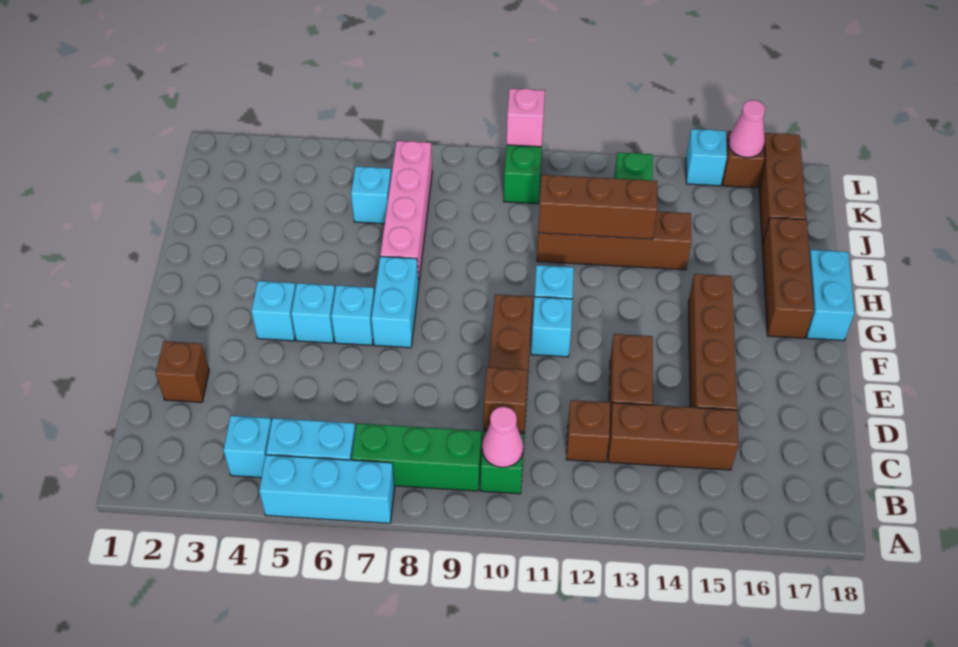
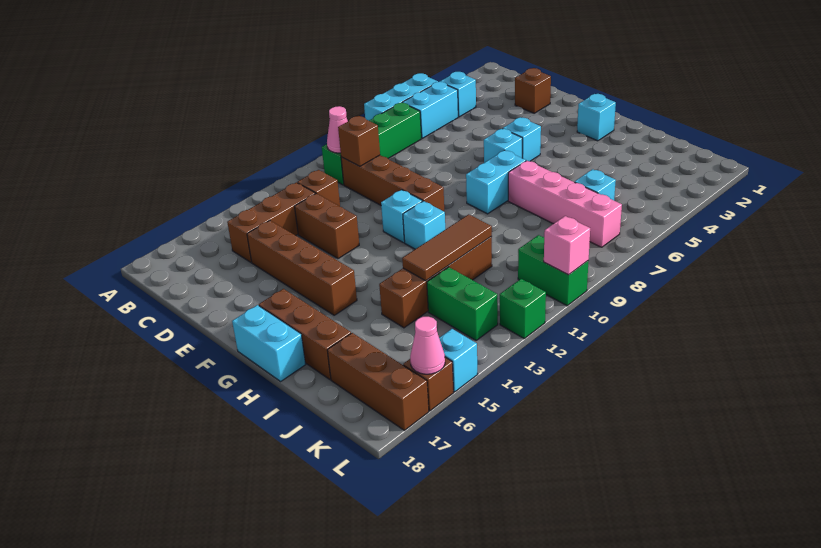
cyan brick F4 level 1 -> cyan brick G2 level 1
cyan brick F7:G7 level 1 -> cyan brick G7:G8 level 1
brown brick I11:I13 level 2 -> brown tile I11:I13 level 2
none -> green brick L12 level 1

